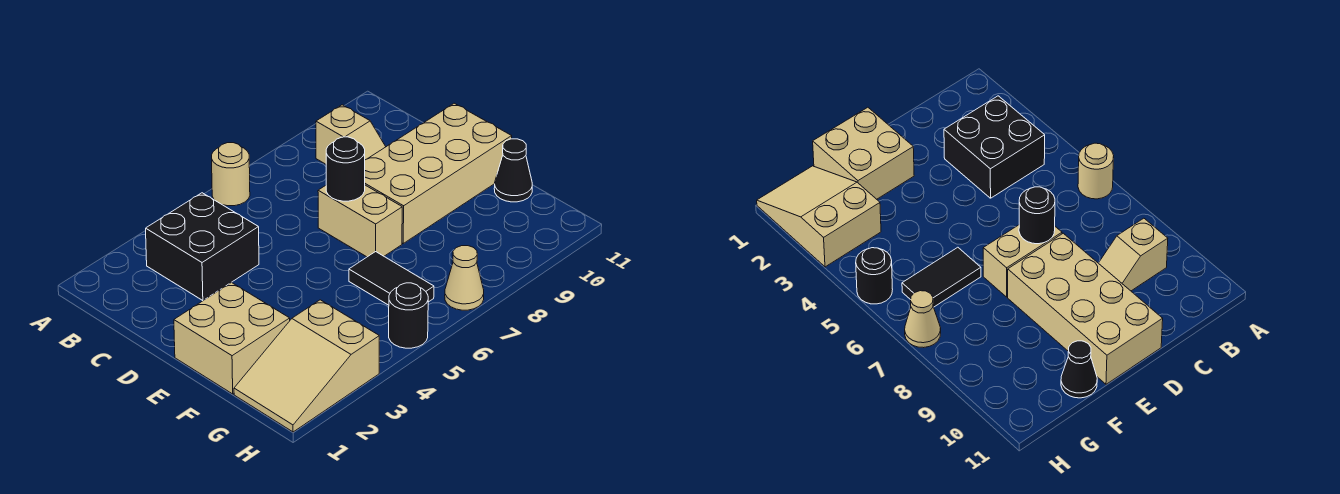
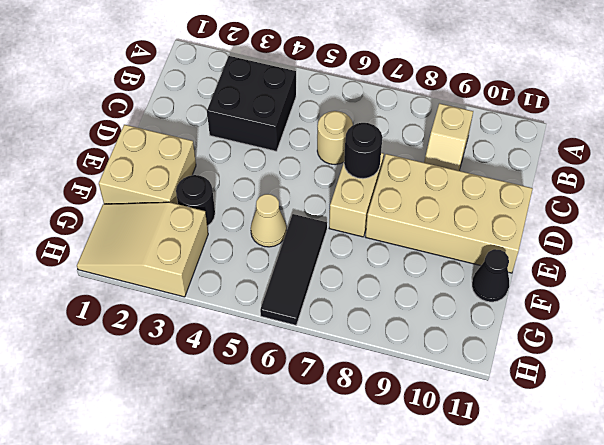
tan round brick A6 level 1 -> tan round brick C6 level 1
black tile F6:G6 level 1 -> black tile F6:H6 level 1
black round brick H5 level 1 -> black round brick F3 level 1
tan cone H7 level 1 -> tan cone F5 level 1

